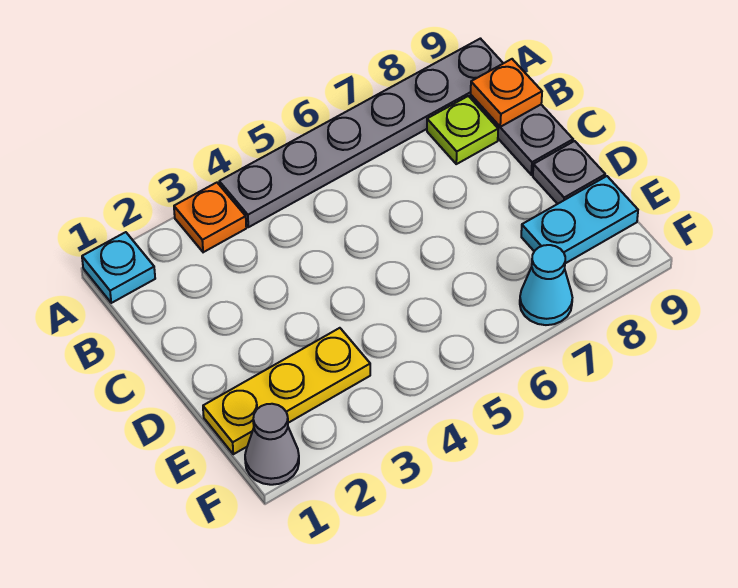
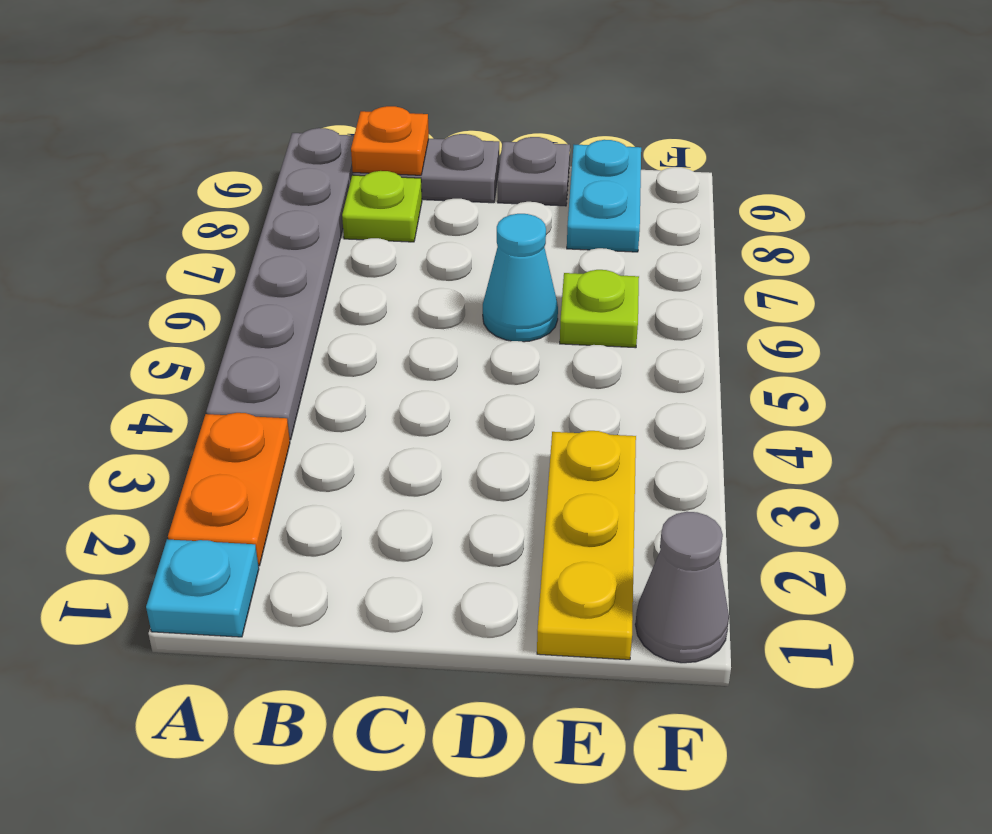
orange plate A3 level 1 -> orange plate A2:A3 level 1
none -> lime plate E6 level 1
cyan cone F7 level 1 -> cyan cone D6 level 1

